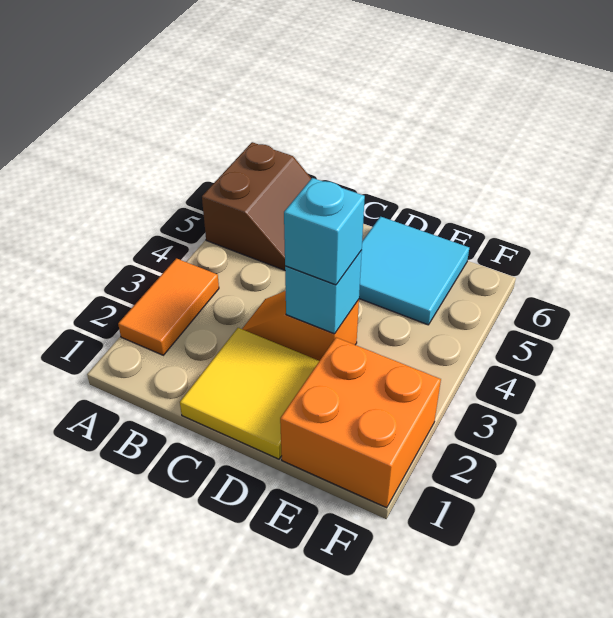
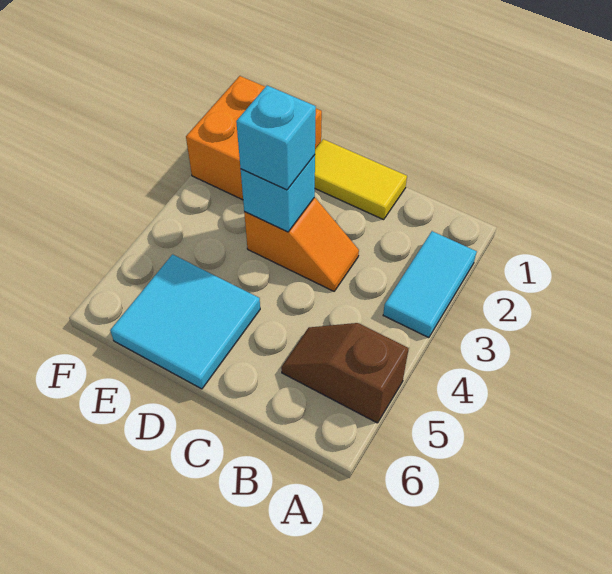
orange tile A2:A3 level 1 -> cyan tile A2:A3 level 1
brown slope A5:B6 level 1 top A -> brown slope A5:B5 level 1 top A
yellow tile C1:D2 level 1 -> yellow tile C1:D1 level 1

